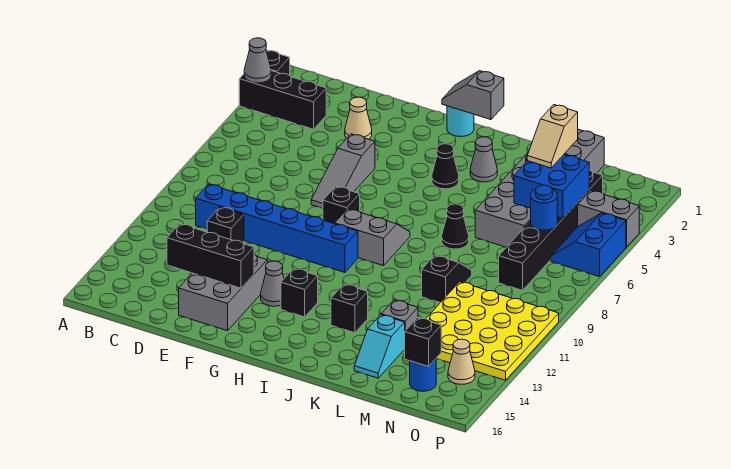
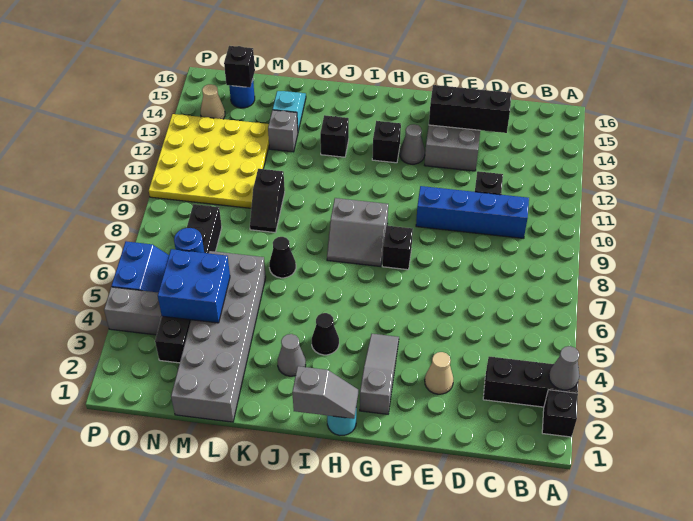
blue brick C10:H10 level 1 -> blue brick C10:F10 level 1
grey slope F5:F7 level 1 top 5 -> grey slope G2:G4 level 1 top 2
tan slope M3:M4 level 3 top 3 -> none

